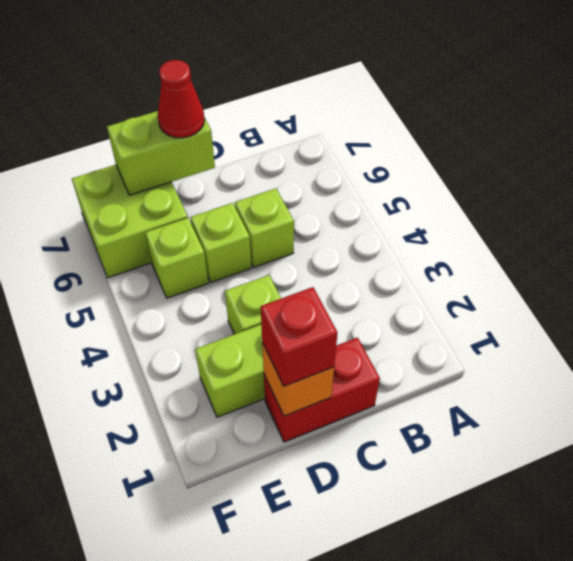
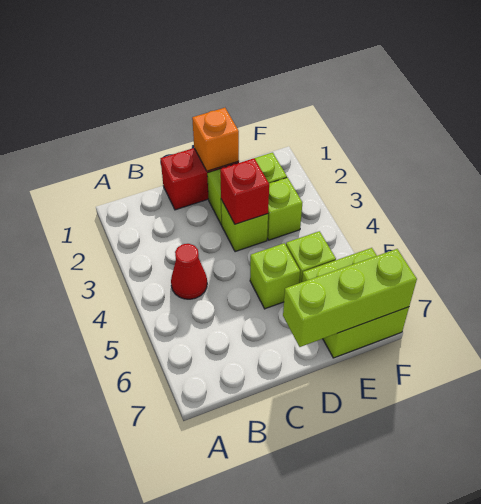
lime brick C5 level 1 -> lime brick E3 level 1
red brick D1 level 3 -> red brick D3 level 2
lime brick D7:E7 level 2 -> lime brick D7:F7 level 2
red cone D7 level 3 -> red cone B4 level 1

